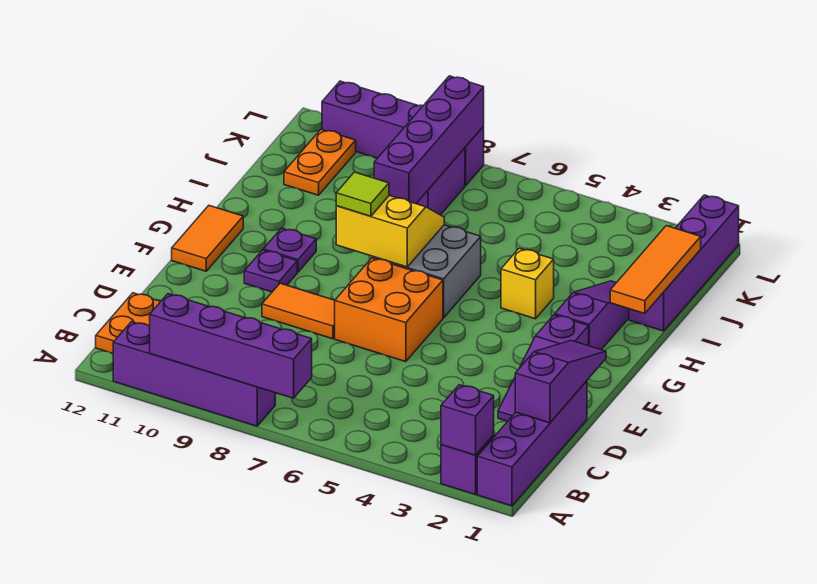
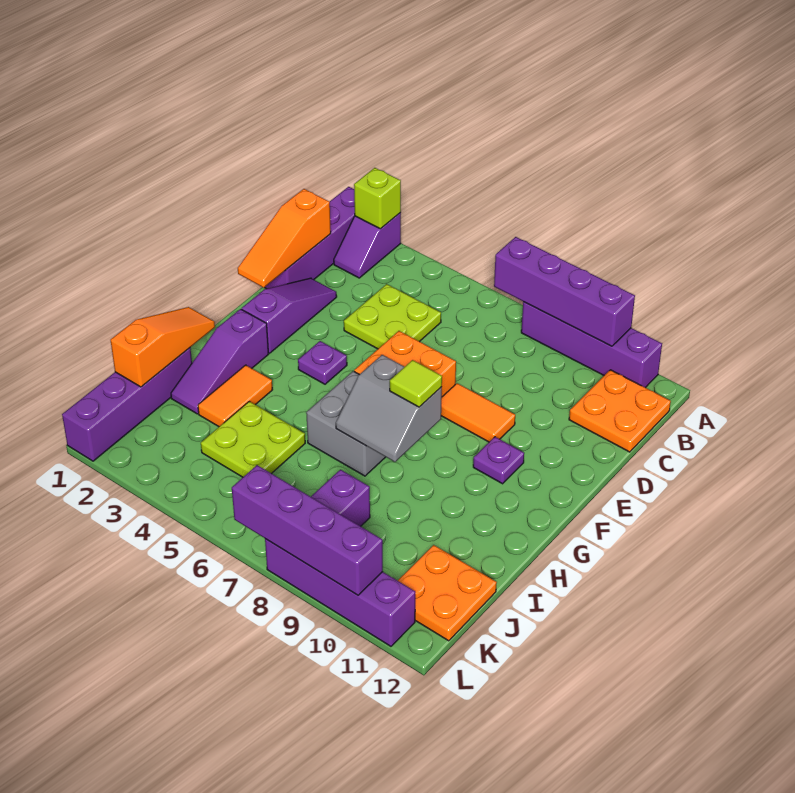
purple brick A2 level 2 -> lime brick A2 level 2
purple slope C1:E1 level 2 top C -> orange slope C1:E1 level 2 top C
none -> lime plate C4:D5 level 1
orange tile F12:G12 level 1 -> orange tile H3:I3 level 1
yellow slope G7:H8 level 2 top G -> grey slope G7:H8 level 2 top G
purple plate G10 level 1 -> purple plate F4 level 1
orange tile H1:J1 level 2 -> orange slope H1:J1 level 2 top J
yellow brick H4 level 1 -> none
none -> lime plate I4:J5 level 1
purple brick I8:L8 level 2 -> purple brick L7:L10 level 2
orange plate J11:K11 level 1 -> orange plate J11:K12 level 1

